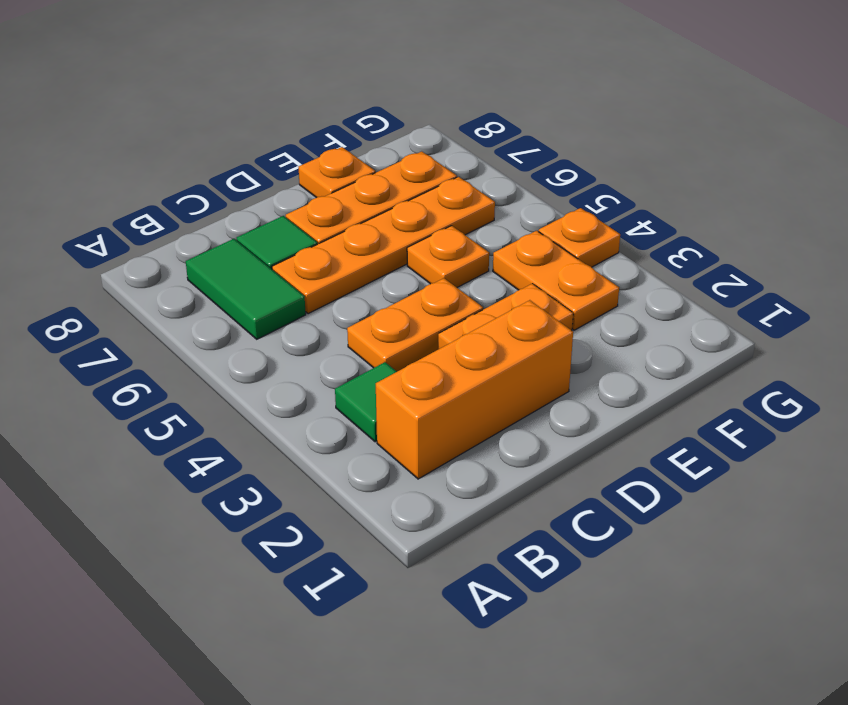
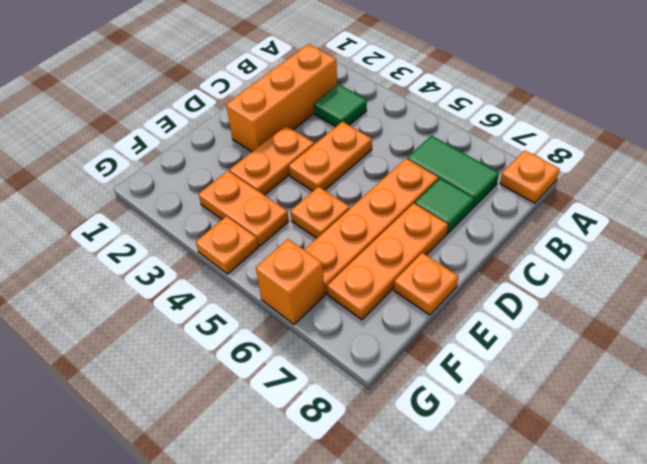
none -> orange plate A8 level 1
none -> orange brick G6 level 1

